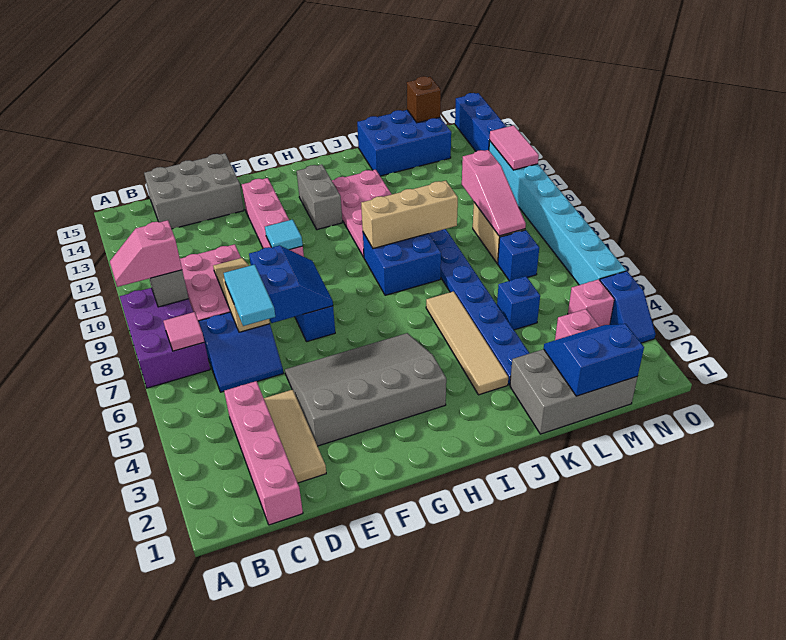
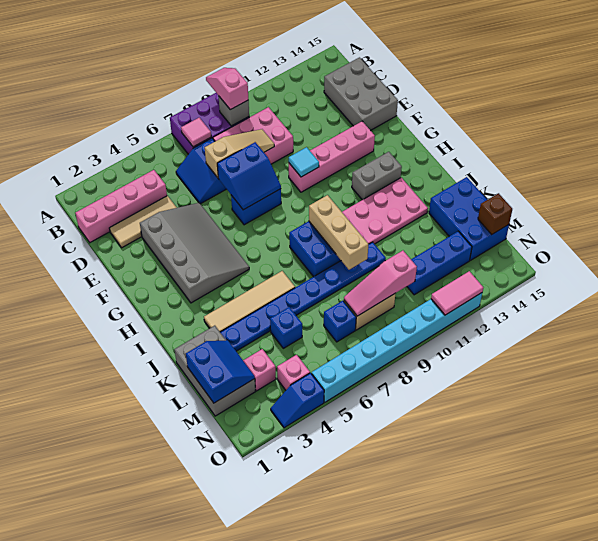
cyan tile D6:D7 level 3 -> none
blue brick O13:O15 level 1 -> blue brick M11:M13 level 1

